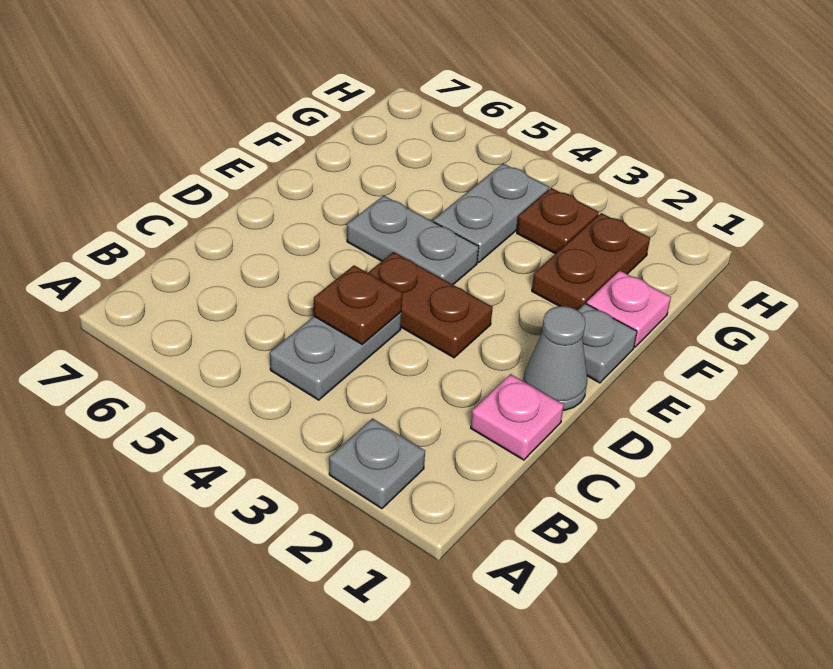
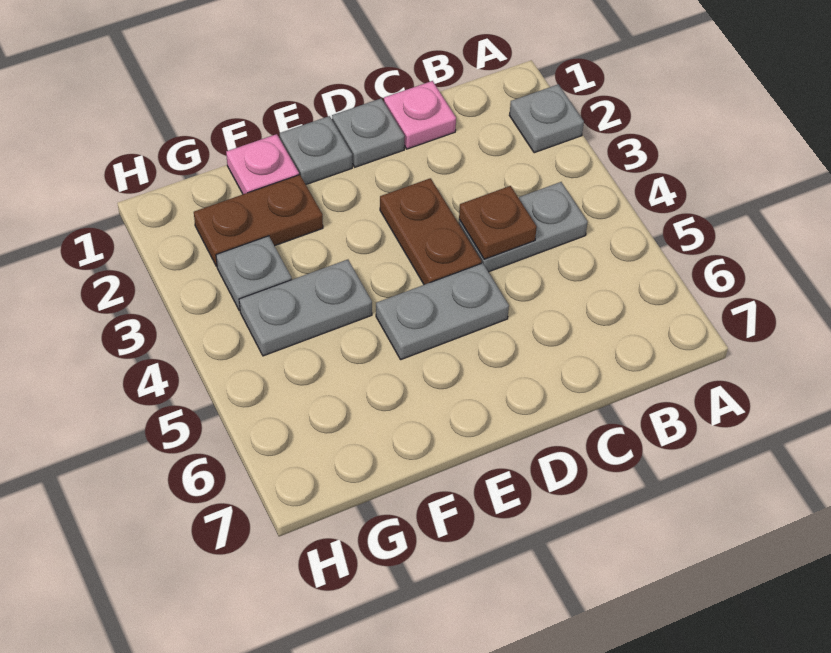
grey cone D1 level 1 -> grey plate D1 level 1
grey plate E4:E5 level 1 -> grey plate D5:E5 level 1
brown plate G3 level 1 -> grey plate G3 level 1

